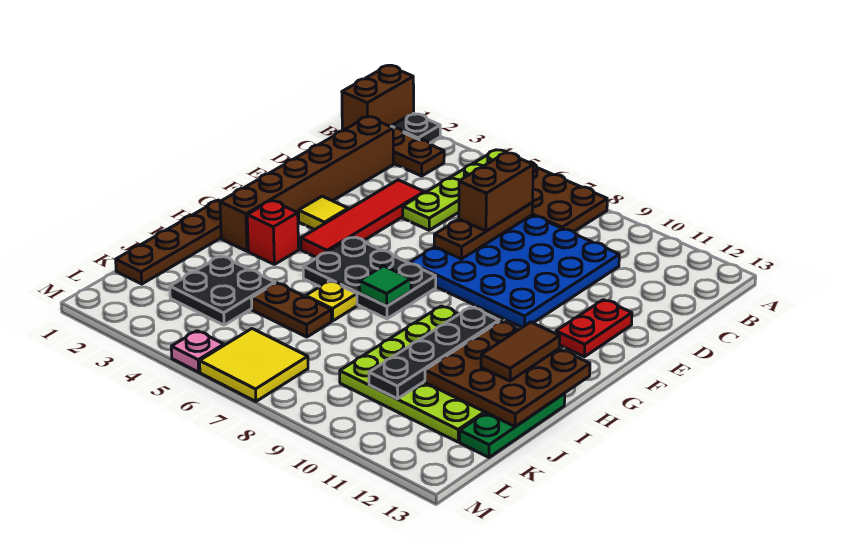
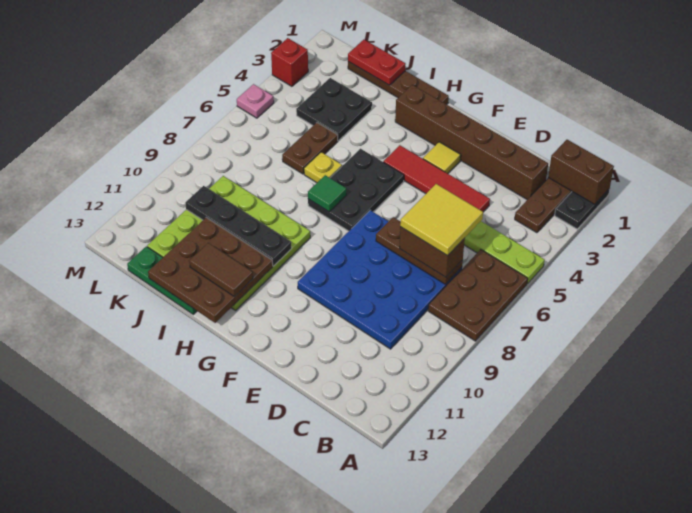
red plate E12:F12 level 1 -> red plate J1:K1 level 2
red brick H3 level 1 -> red brick M3 level 1
yellow tile L6:M7 level 1 -> yellow tile C6:D7 level 4

